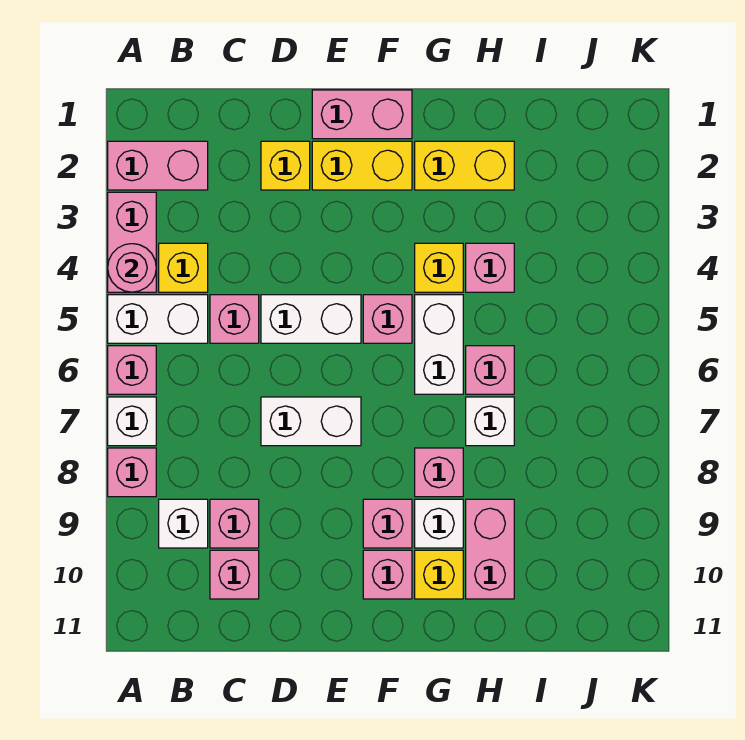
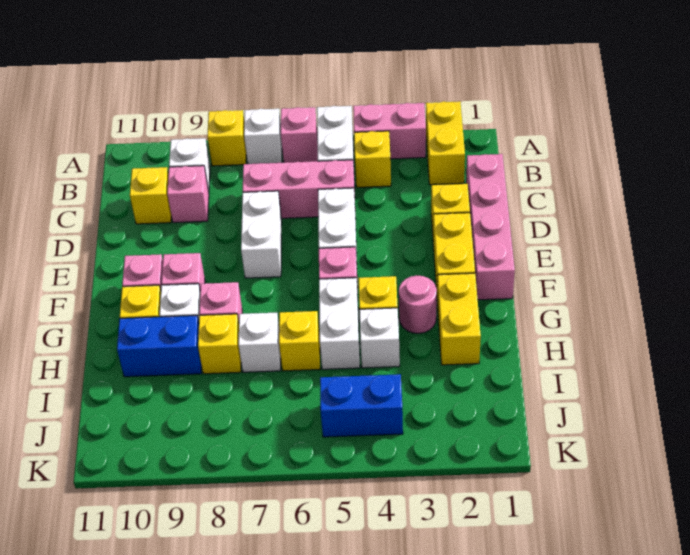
pink brick A2:B2 level 1 -> yellow brick A2:B2 level 1
pink round brick A4 level 2 -> pink round brick G3 level 1
pink brick A8 level 1 -> yellow brick A8 level 1
pink brick C5 level 1 -> pink brick C5:C7 level 1
pink brick C10 level 1 -> yellow brick C10 level 1
pink brick E1:F1 level 1 -> pink brick C1:F1 level 1
white brick G5:G6 level 1 -> white brick G5:H5 level 1
pink brick H4 level 1 -> white brick H4 level 1
pink brick H6 level 1 -> yellow brick H6 level 1
none -> yellow brick H8 level 1
pink brick H9:H10 level 1 -> blue brick H9:H10 level 1
none -> blue brick J4:J5 level 1

